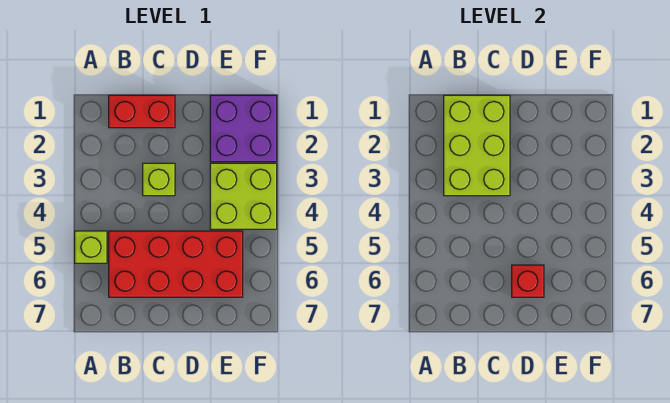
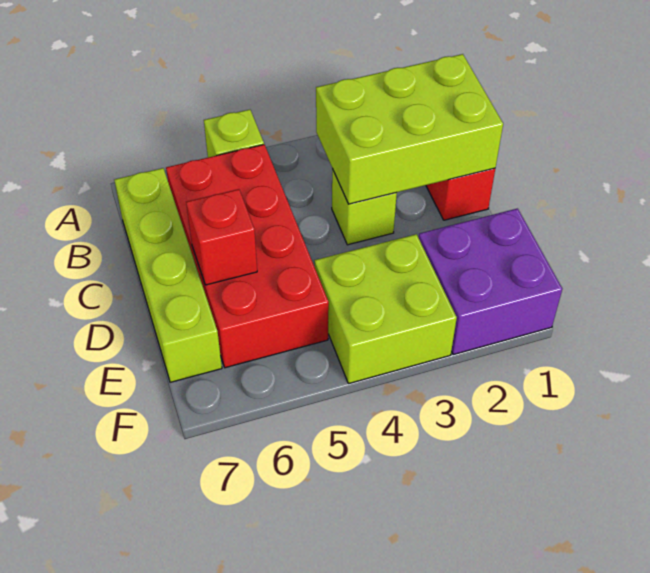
none -> lime brick B7:E7 level 1

